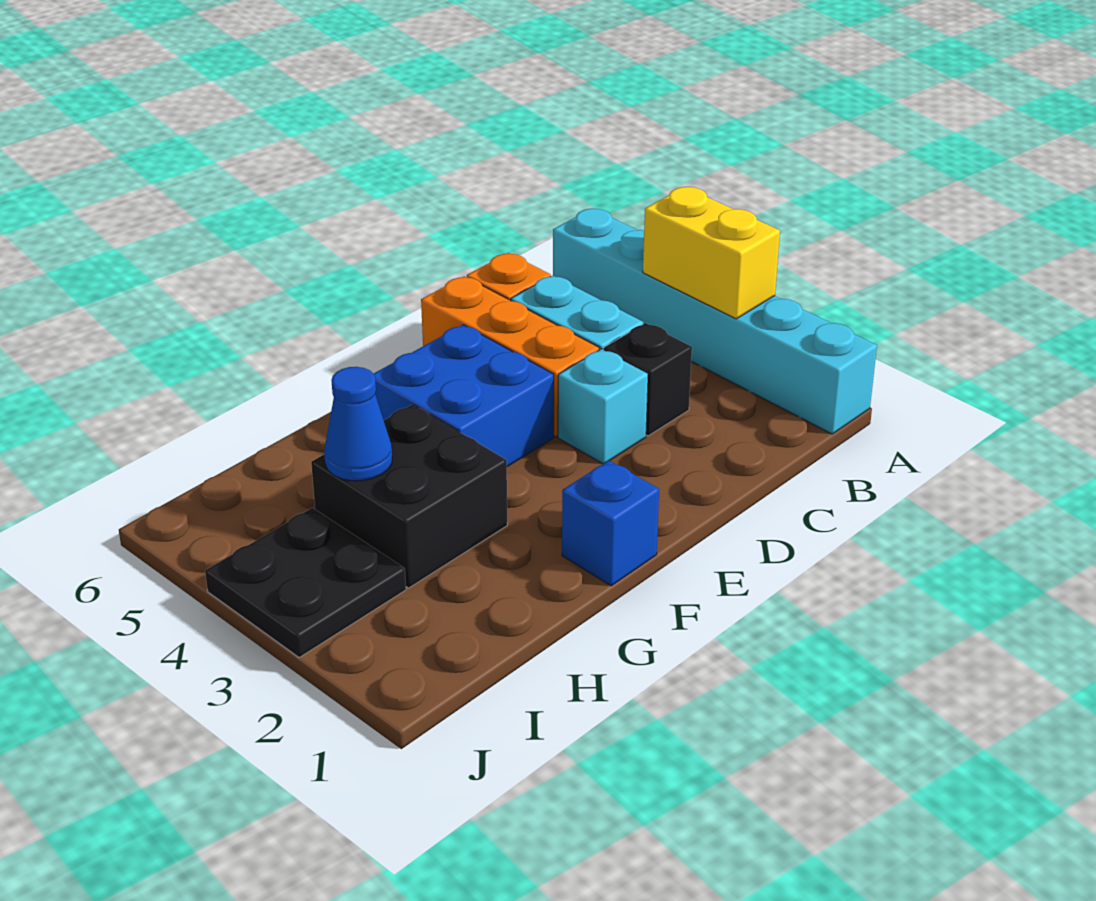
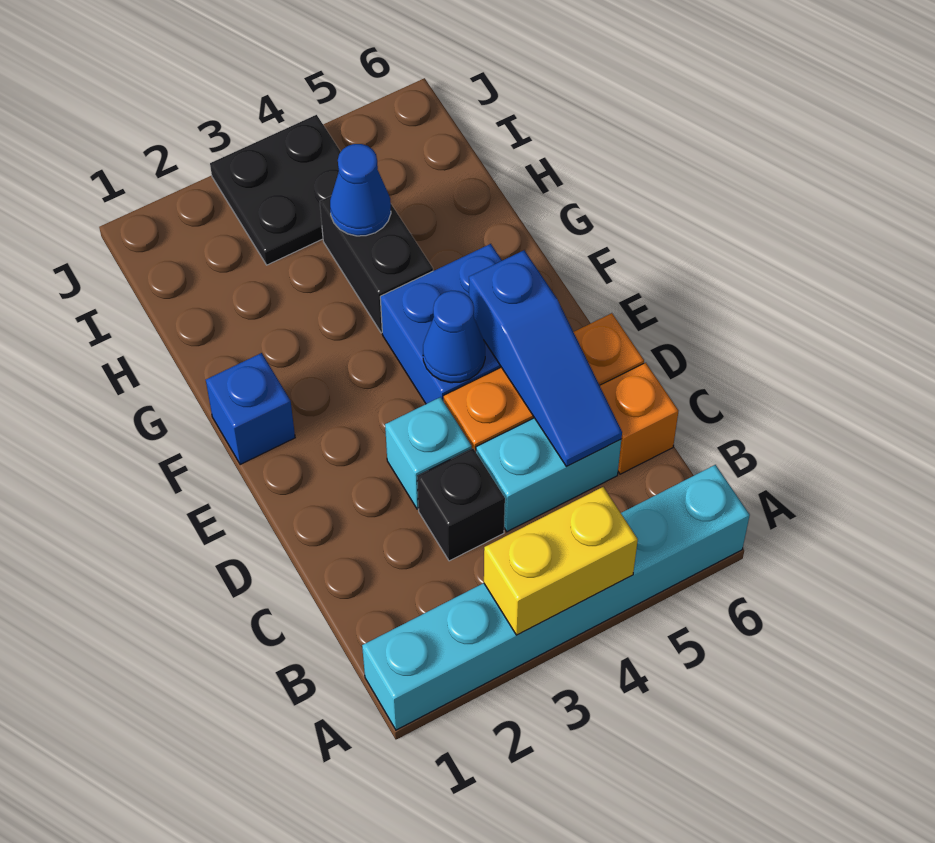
none -> blue slope C5:E5 level 2 top E
none -> blue cone E4 level 2
black brick G3:H4 level 1 -> black brick G4:H4 level 1

